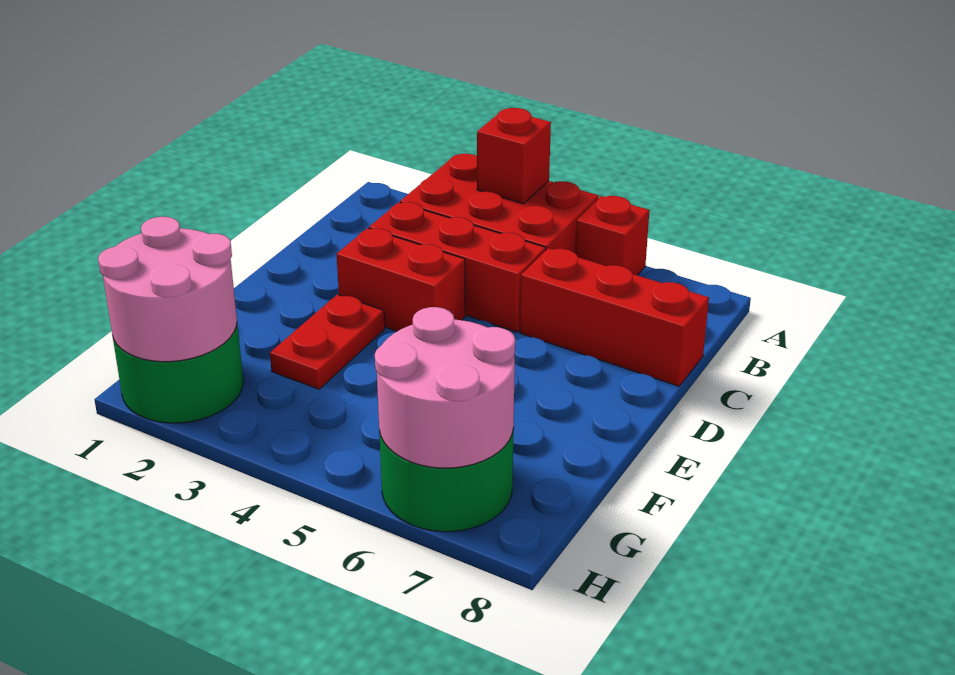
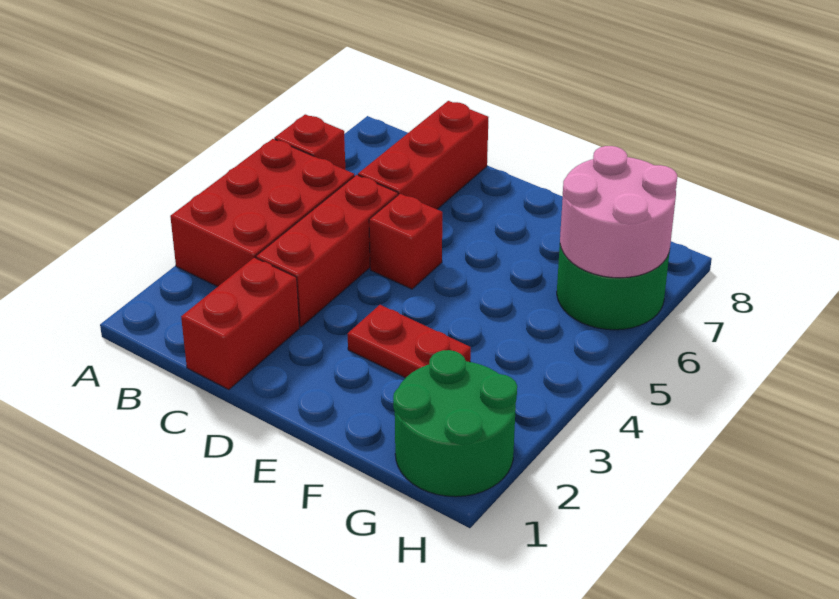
red brick A4 level 2 -> red brick D5 level 1
red brick D3:D4 level 1 -> red brick C1:C2 level 1
pink round brick G1:H2 level 2 -> none

